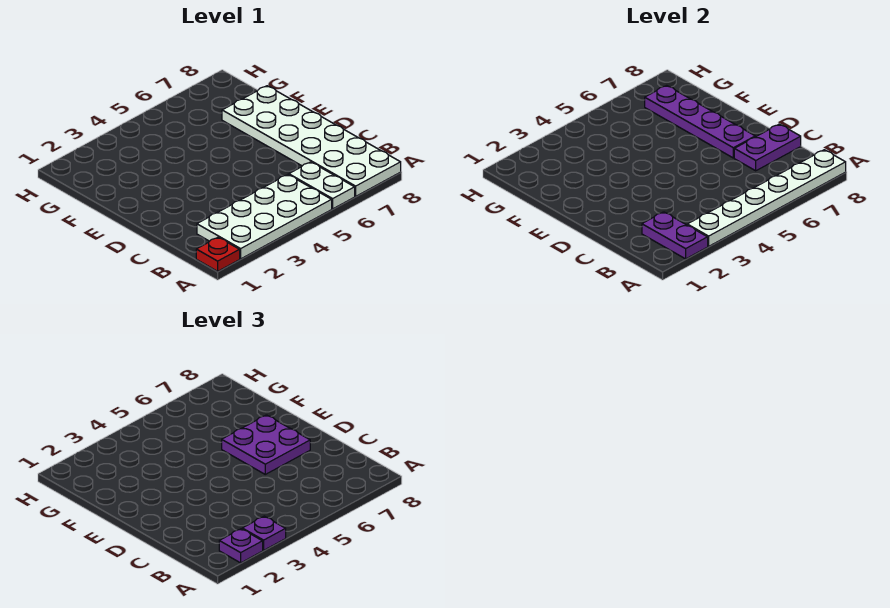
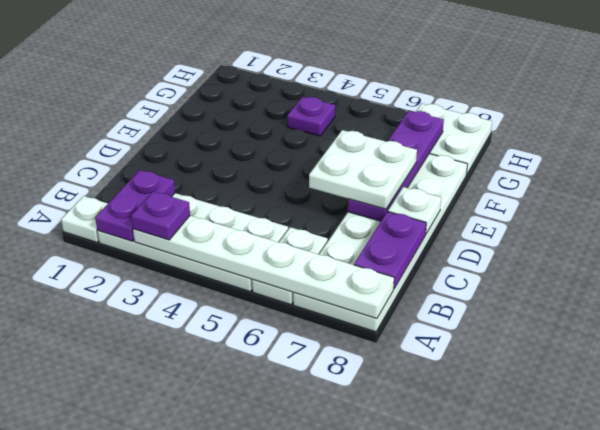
red plate A1 level 1 -> white plate A1 level 1
purple plate A2 level 3 -> purple plate G4 level 1
purple plate C7:C8 level 2 -> purple plate B8:C8 level 2
purple plate D6:E7 level 3 -> white plate D6:E7 level 3
none -> white plate D8 level 2
none -> white plate G7:H8 level 1

